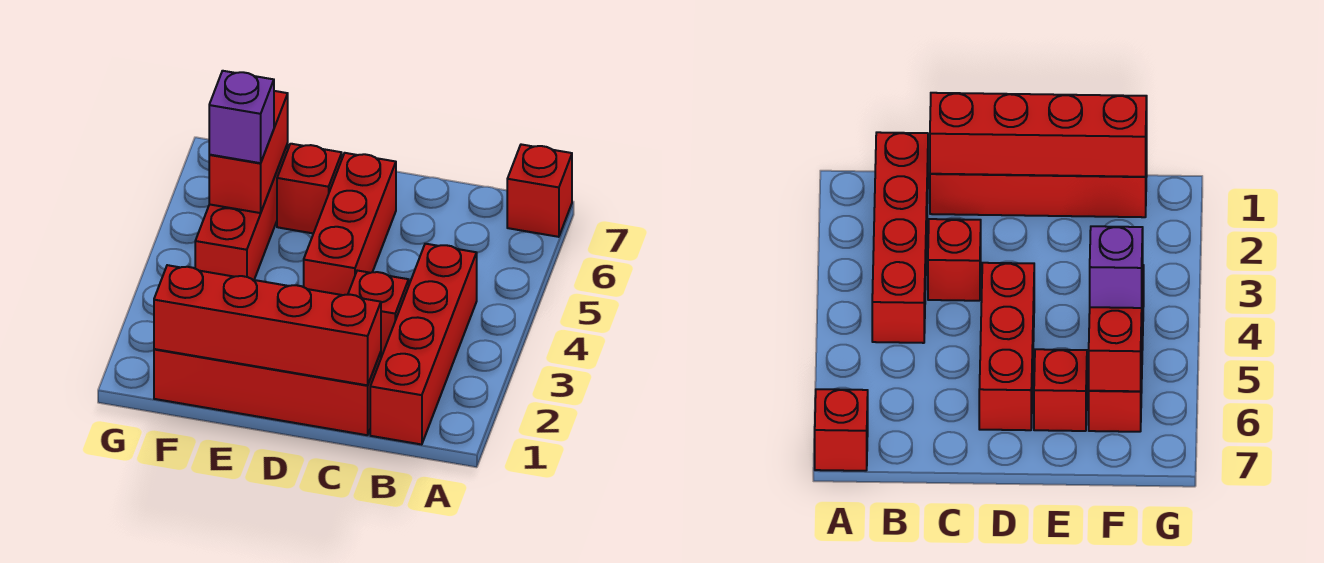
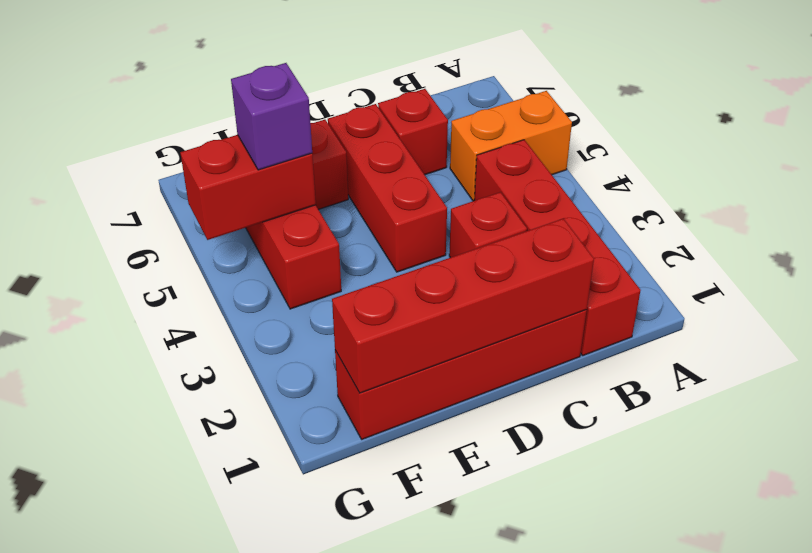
none -> orange brick A5:B5 level 1
red brick A7 level 1 -> red brick C6 level 1
red brick F5:F6 level 2 -> red brick F5:G5 level 2

